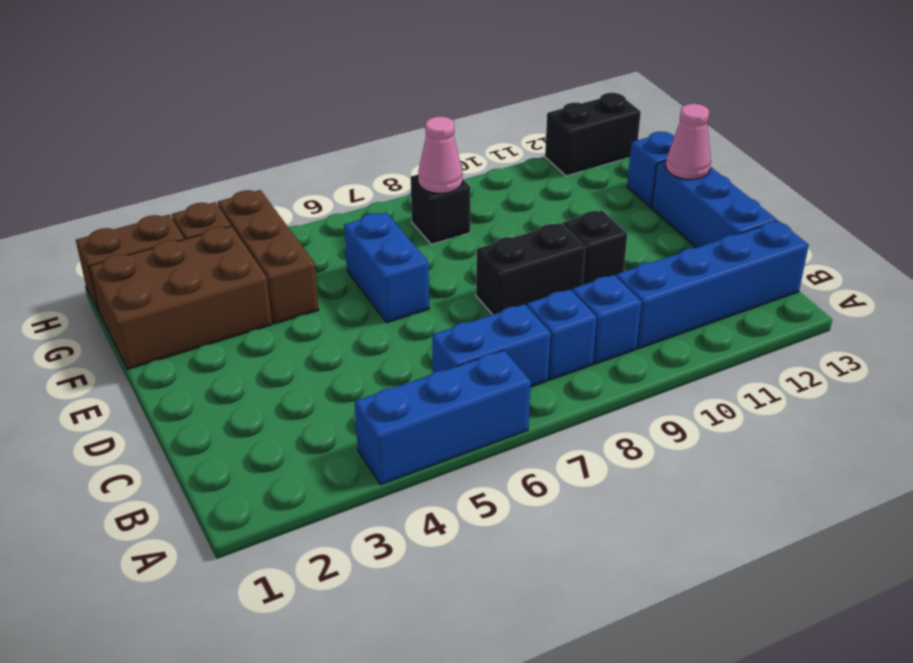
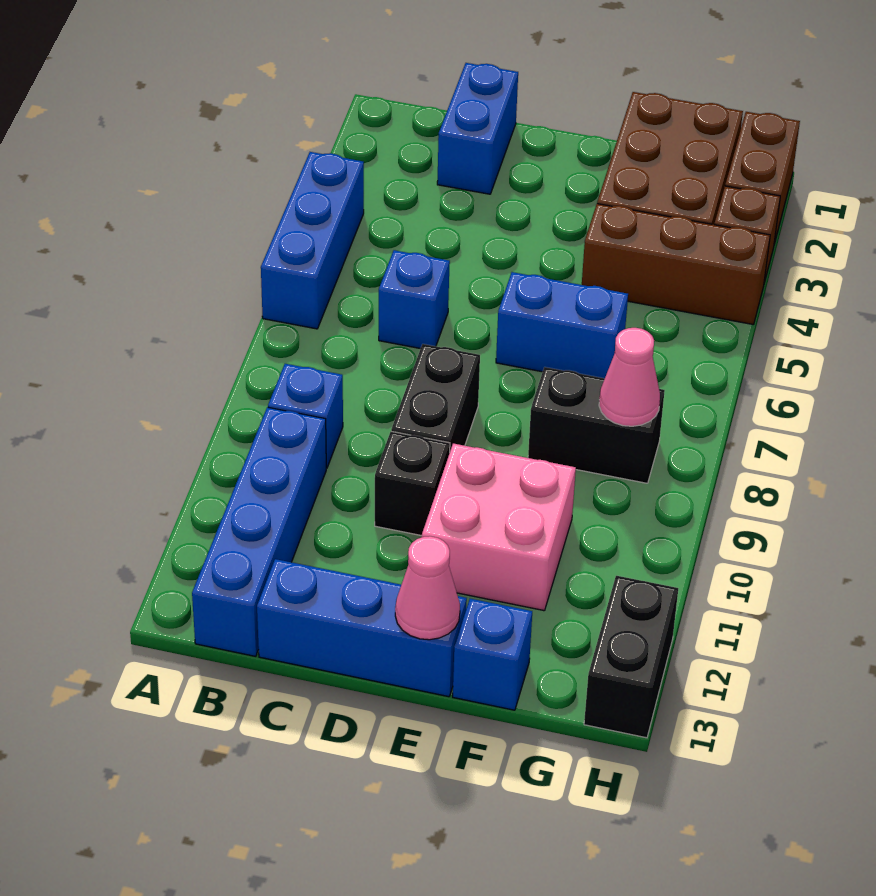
blue brick B6:B7 level 1 -> blue brick C1:C2 level 1
blue brick B8 level 1 -> blue brick C6 level 1
none -> pink brick E10:F11 level 1
black brick G8 level 1 -> black brick F8:G8 level 1

